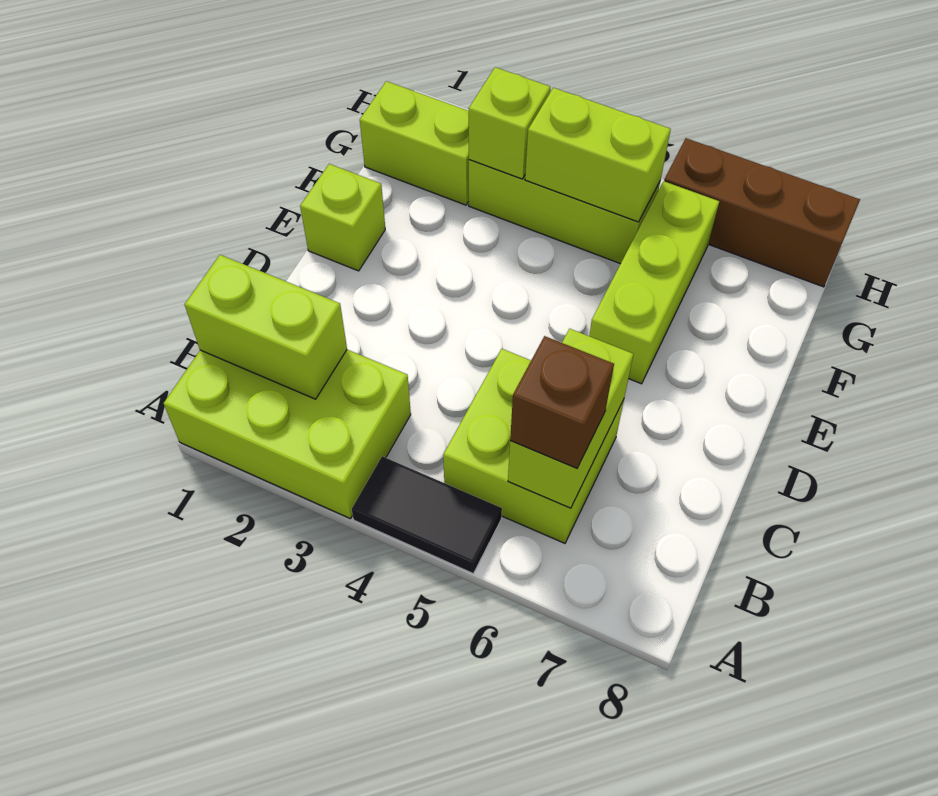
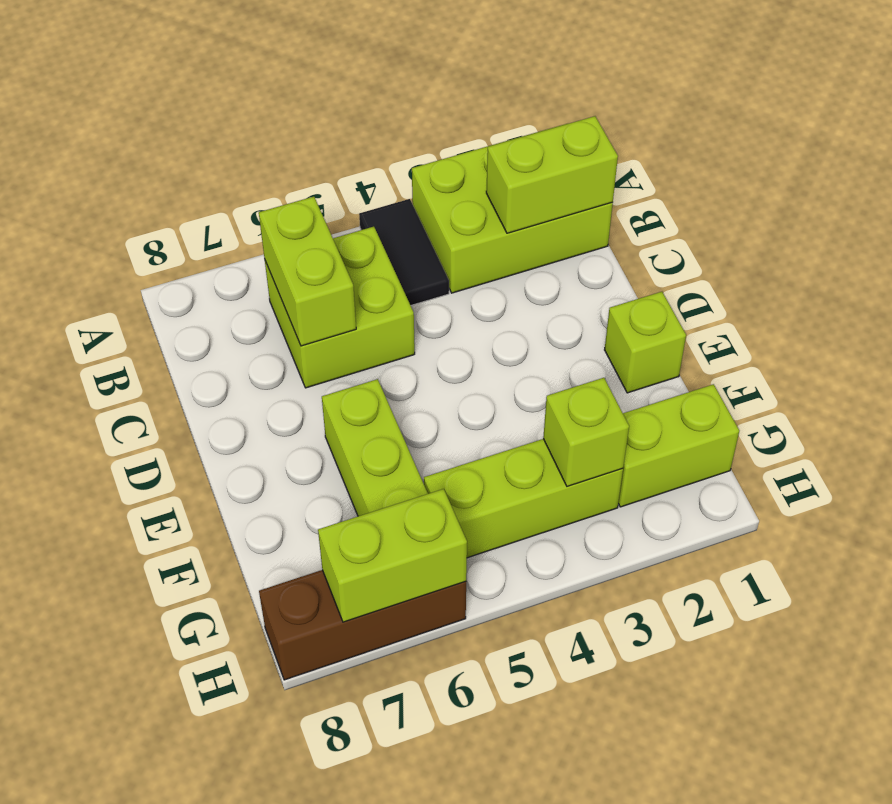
black tile A4:A5 level 1 -> black tile A4:B4 level 1
brown brick B6 level 3 -> none
lime brick G4:G5 level 2 -> lime brick H6:H7 level 2

